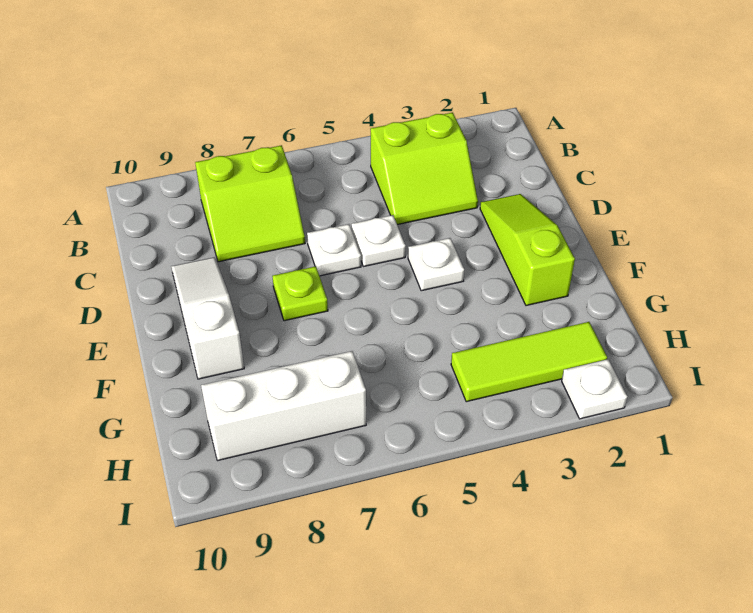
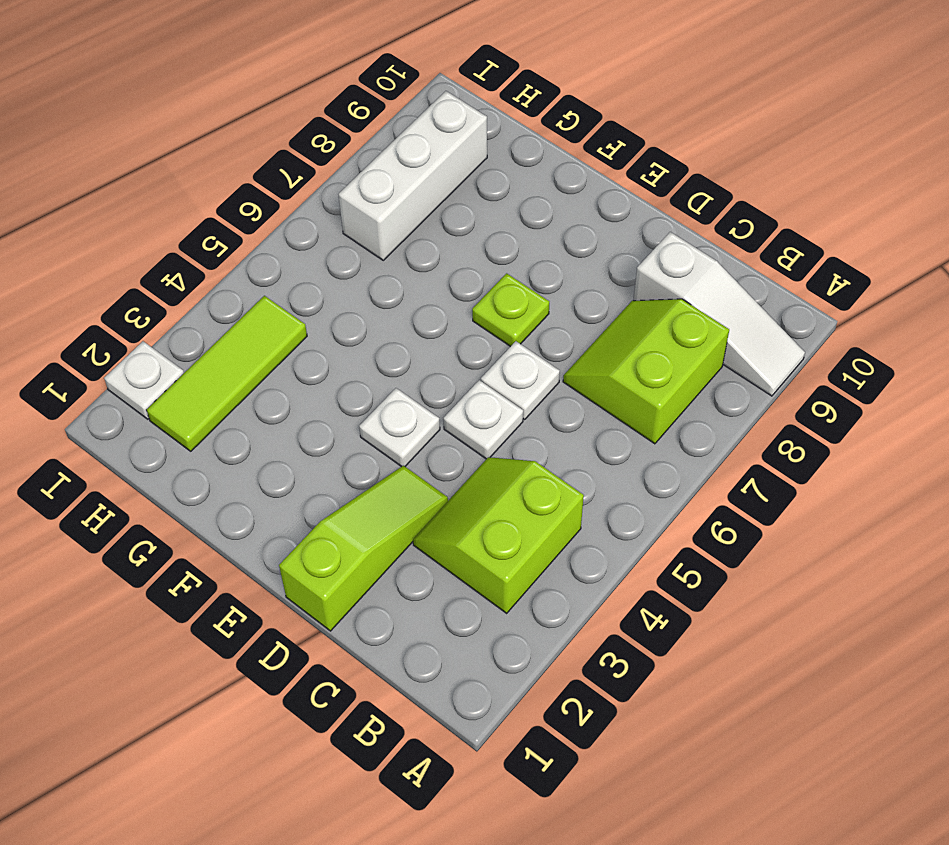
lime slope D2:F2 level 1 top F -> lime slope D1:D3 level 1 top 1
white slope D9:F9 level 1 top F -> white slope A9:C9 level 1 top C

